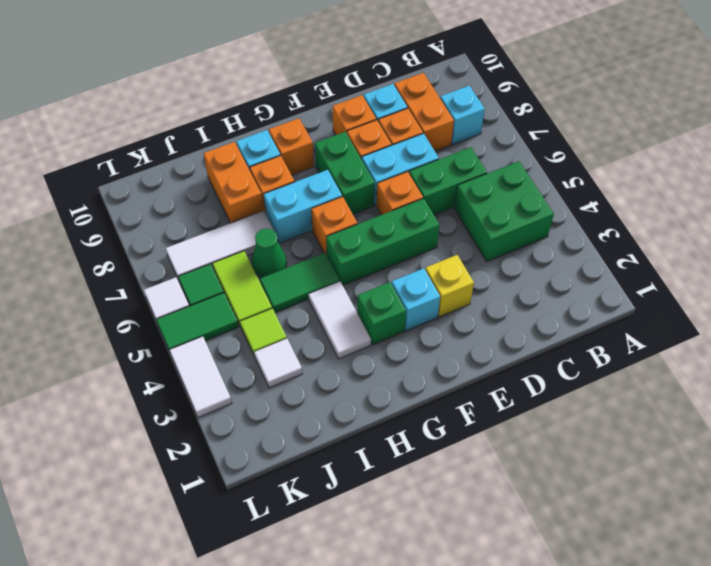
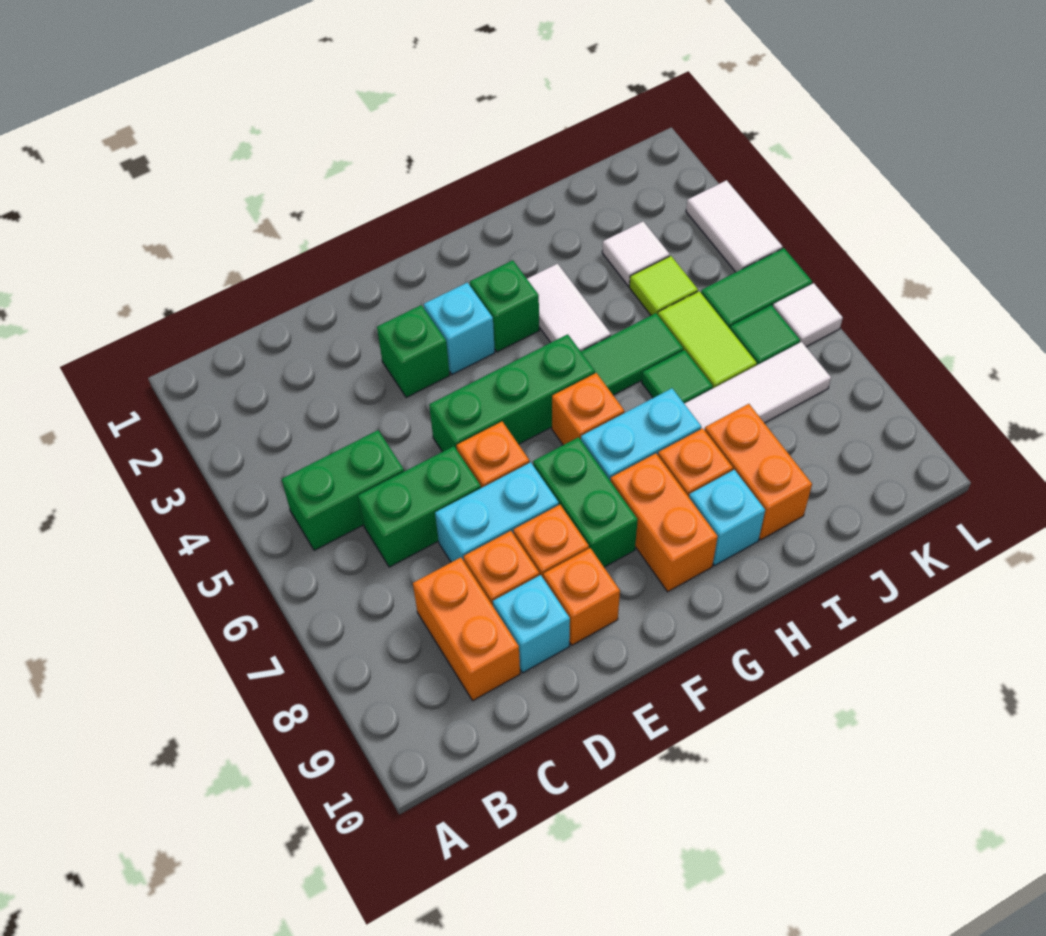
green brick B4:C5 level 1 -> green brick B5:C5 level 1
cyan brick B8 level 1 -> none
yellow brick E3 level 1 -> green brick E3 level 1
orange brick G9 level 1 -> orange brick G8:G9 level 1
green cone I6 level 1 -> green tile I6 level 1

